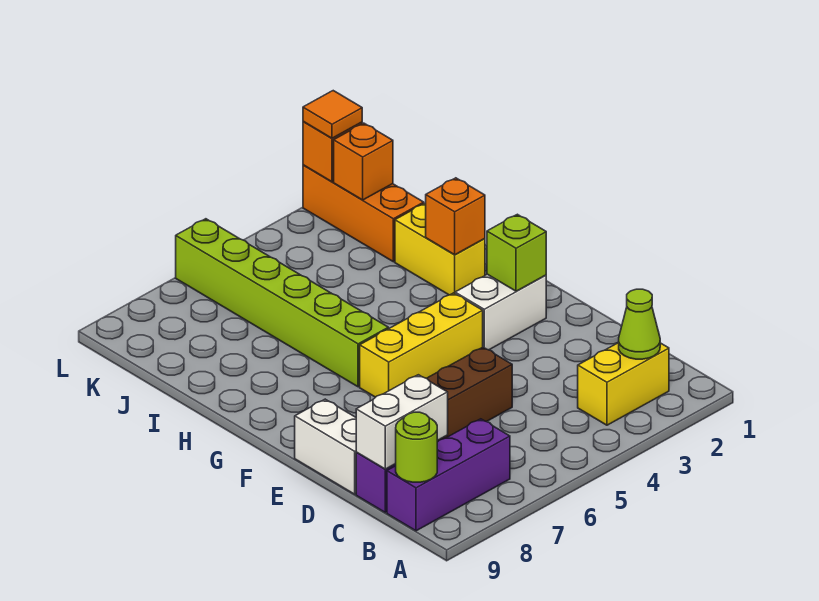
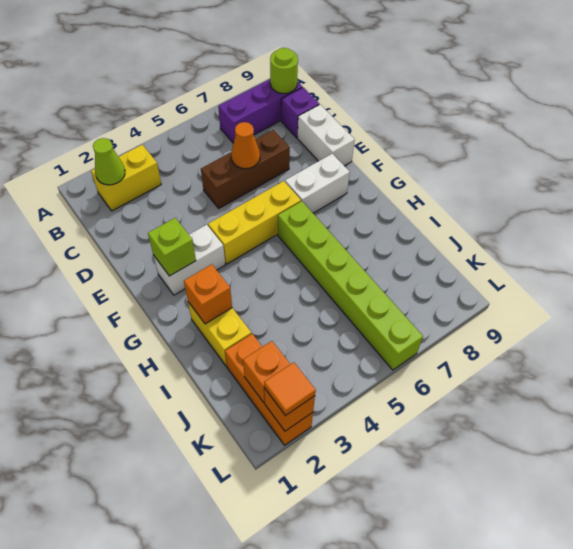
white brick C8:C9 level 2 -> white brick F7:F8 level 1
none -> orange cone D6 level 2

